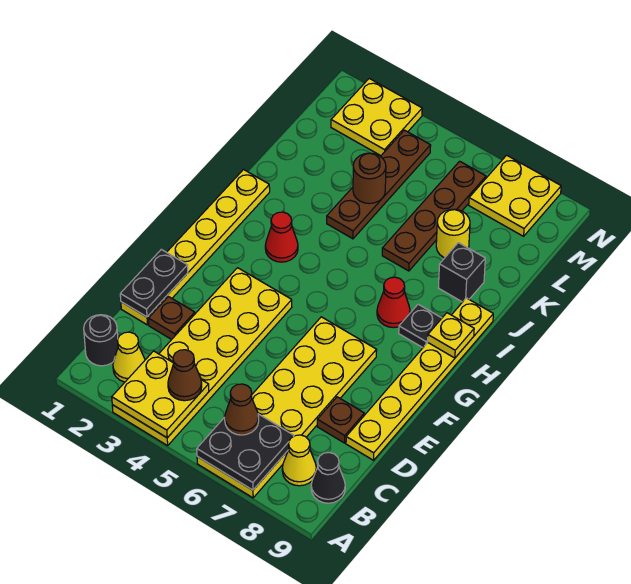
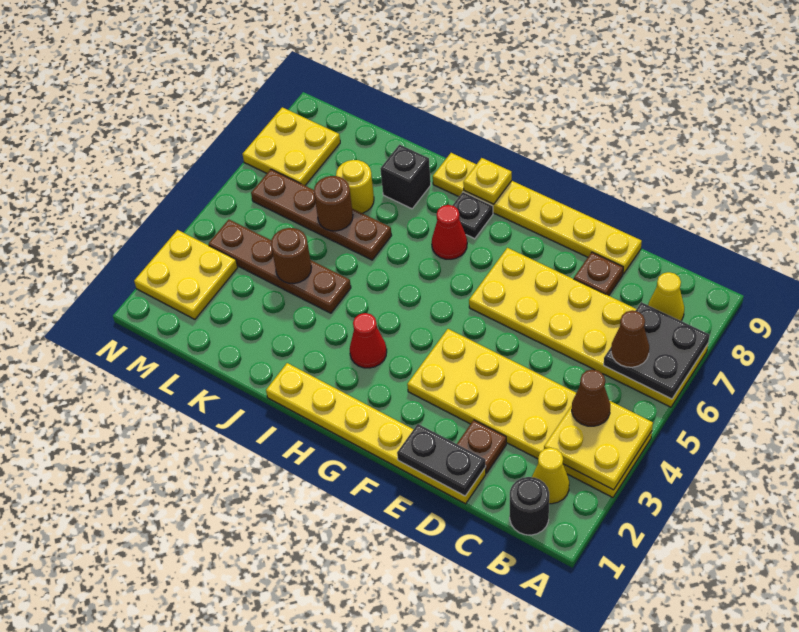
black cone B9 level 1 -> none
none -> brown round brick K6 level 2

